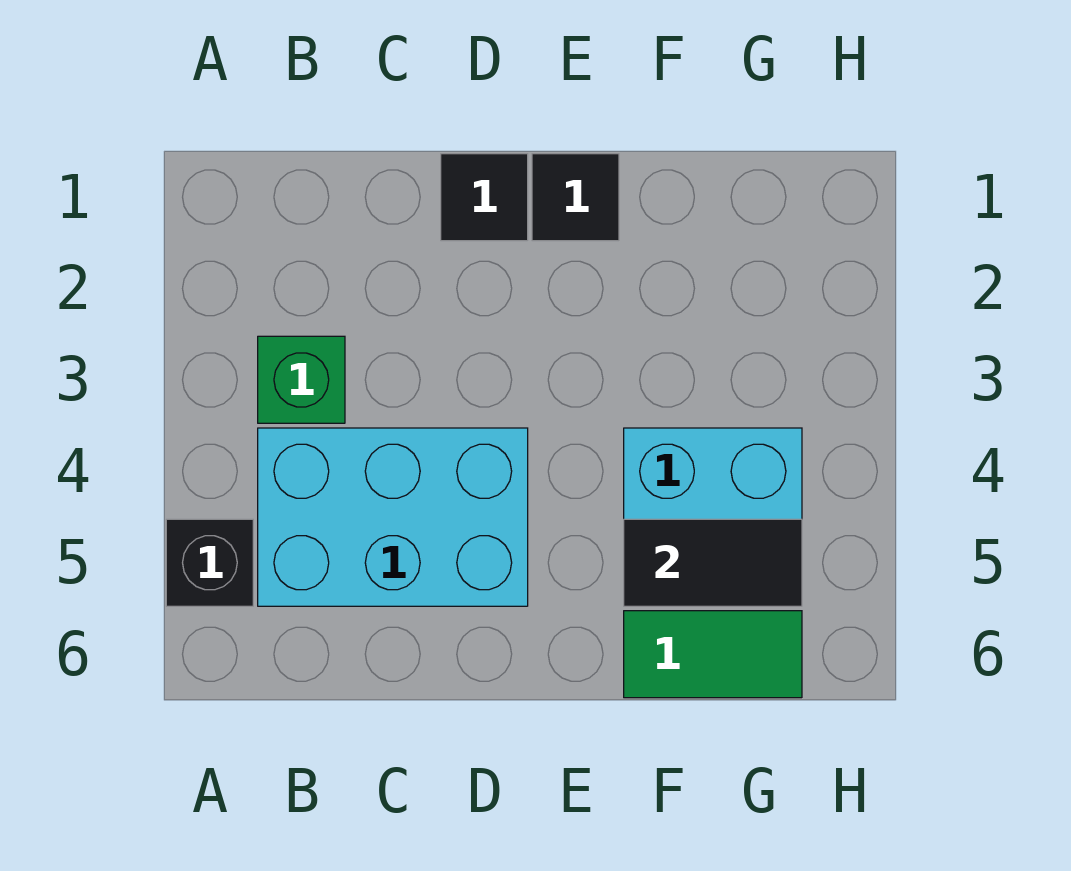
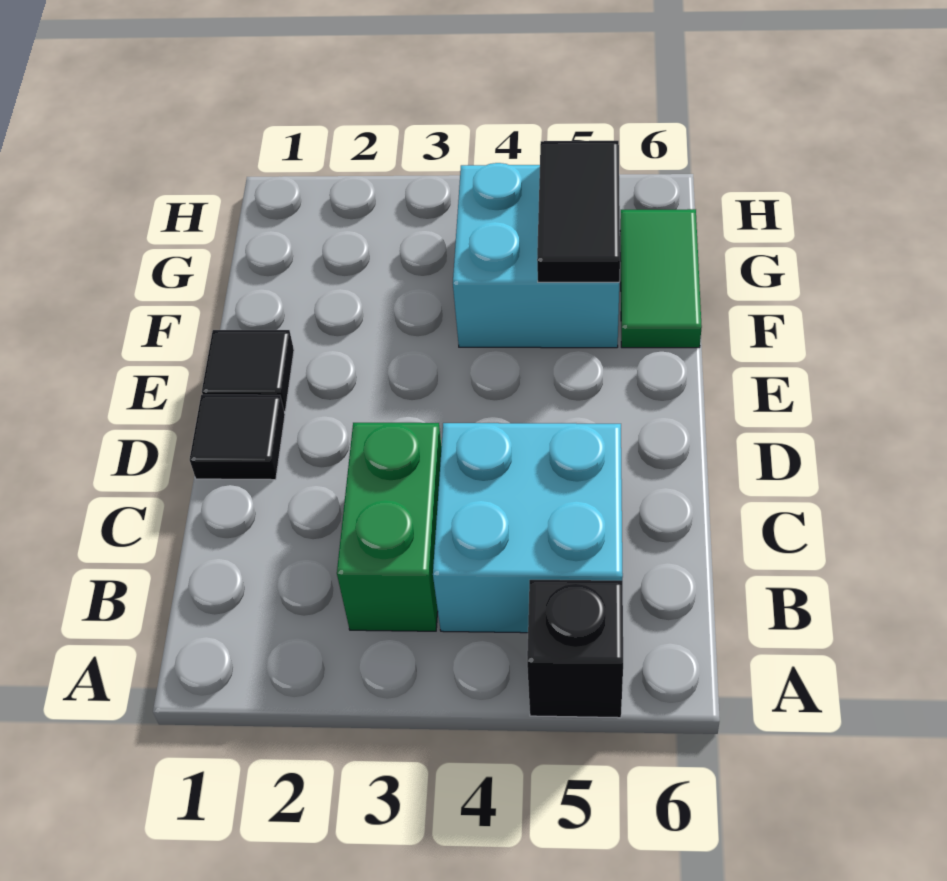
green brick B3 level 1 -> green brick B3:C3 level 1
cyan brick B4:D5 level 1 -> cyan brick B4:C5 level 1

